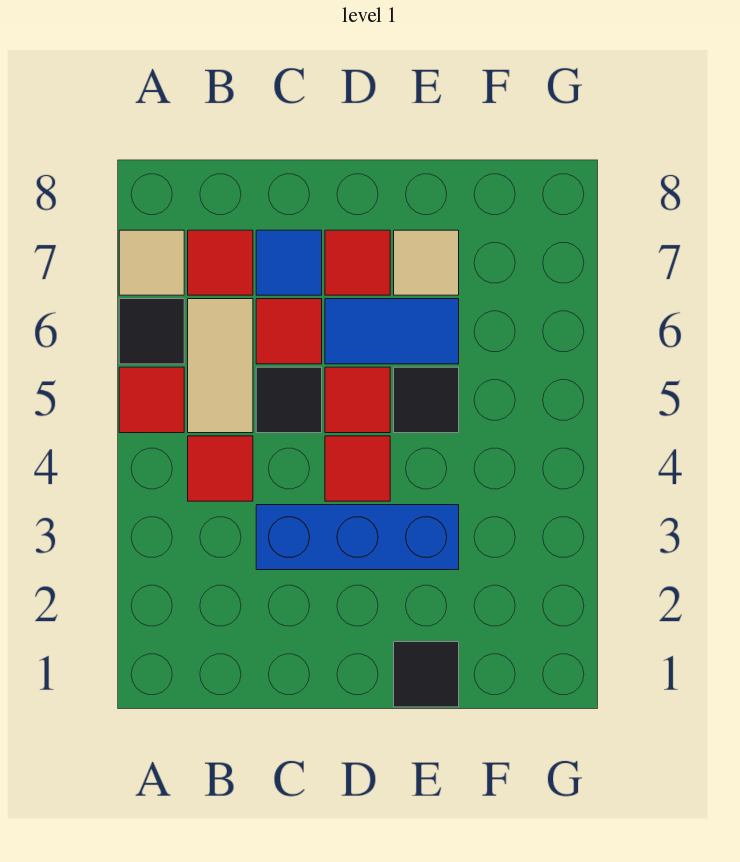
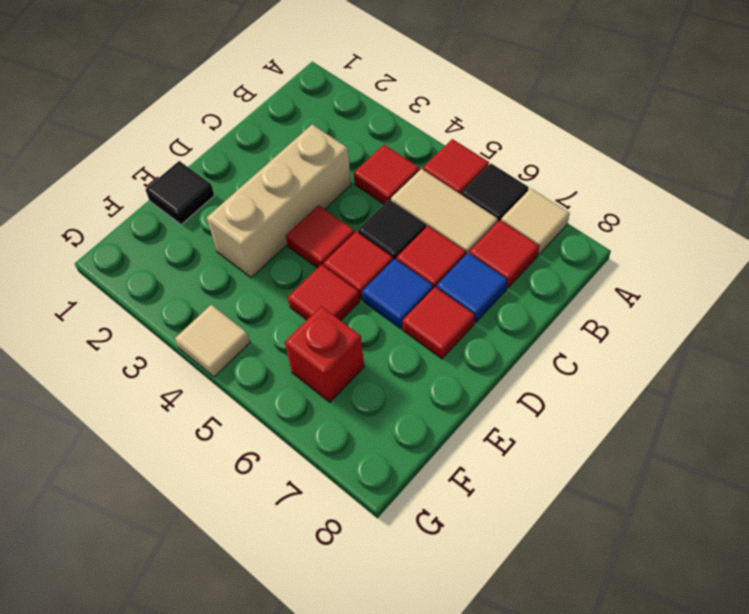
blue brick C3:E3 level 1 -> tan brick C3:E3 level 1
blue tile D6:E6 level 1 -> blue tile D6 level 1
black tile E5 level 1 -> red tile E5 level 1
tan tile E7 level 1 -> tan tile G4 level 1
none -> red brick F6 level 1

